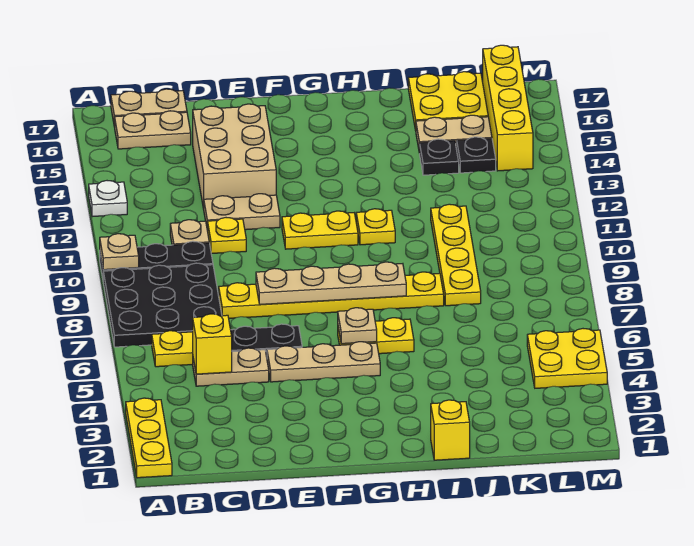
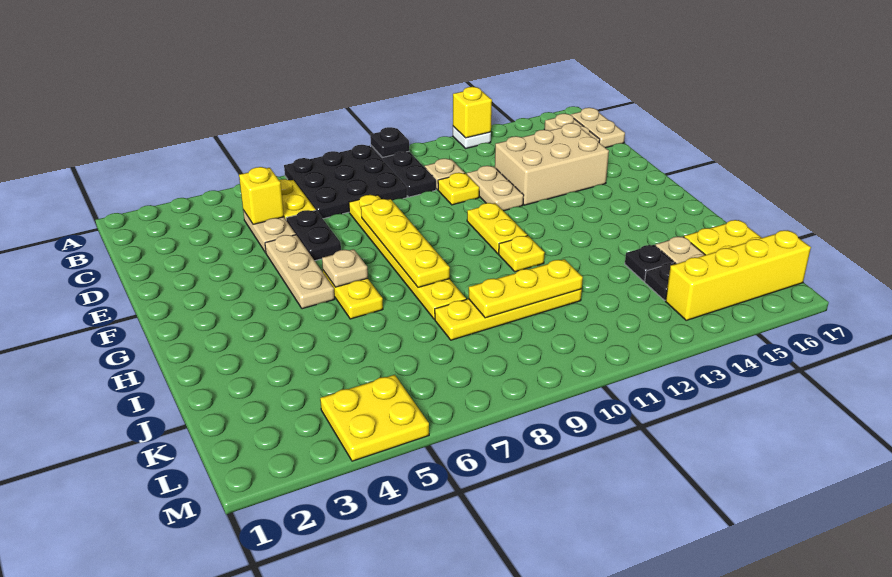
yellow plate A1:A3 level 1 -> yellow plate J9:J11 level 2
tan plate A10 level 2 -> black plate A10 level 2
tan plate E8:H8 level 2 -> yellow plate E8:H8 level 2
yellow brick I1 level 1 -> yellow brick A13 level 2

